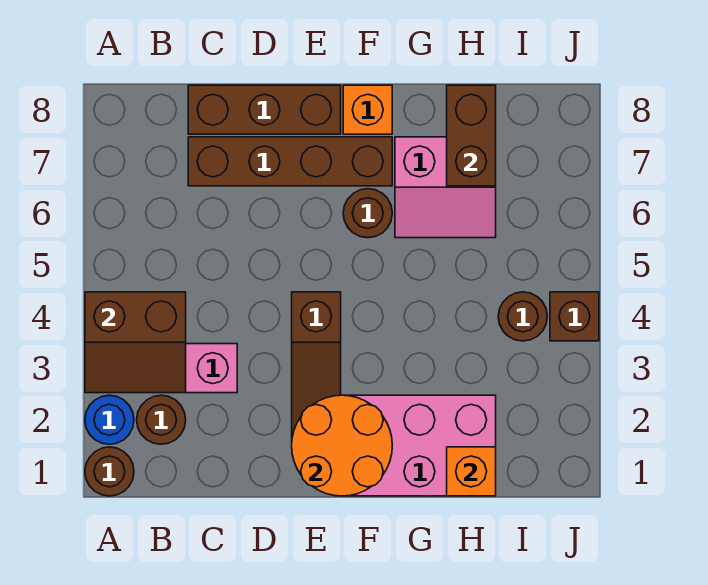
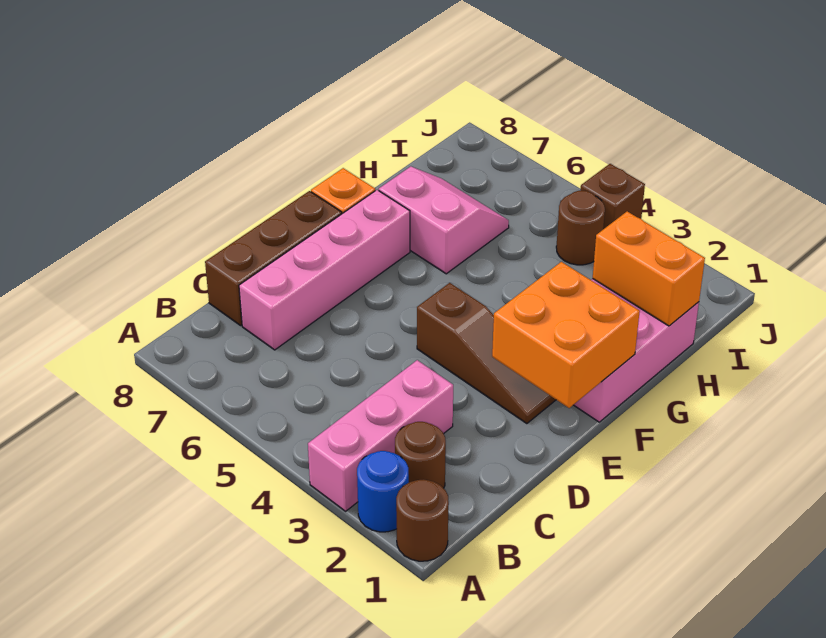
brown slope A3:B4 level 2 top 4 -> none
brown brick C7:F7 level 1 -> pink brick C7:F7 level 1
orange round brick E1:F2 level 2 -> orange brick E1:F2 level 2
brown round brick F6 level 1 -> none
pink slope G6:H7 level 1 top 7 -> pink slope G6:H7 level 1 top G
orange brick H1 level 2 -> orange brick H1:H2 level 2
brown brick H7:H8 level 2 -> none

